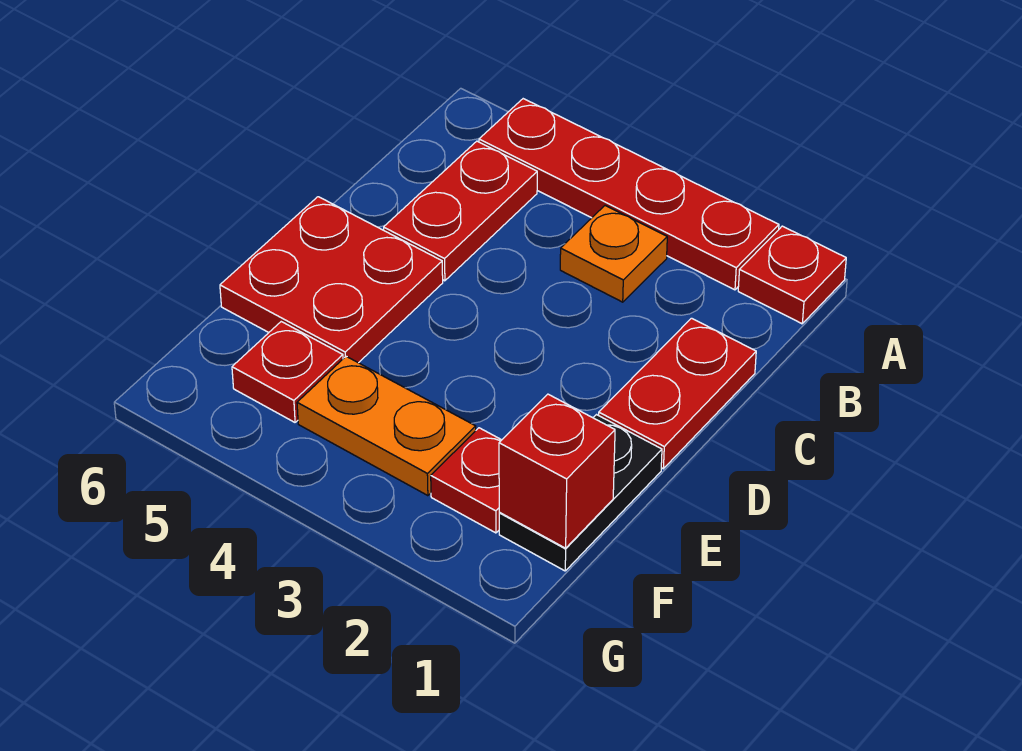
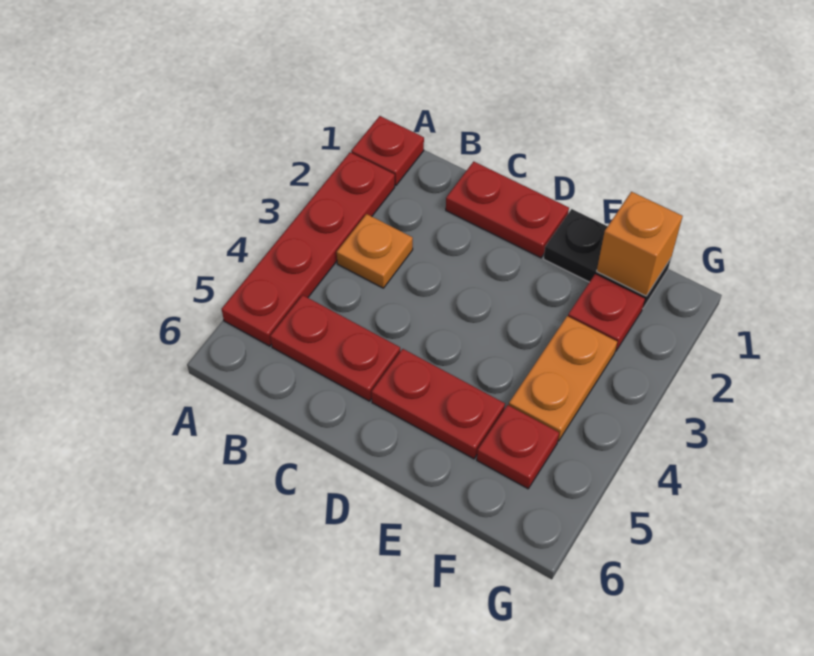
red plate D5:E6 level 1 -> red plate D5:E5 level 1
red brick F1 level 2 -> orange brick F1 level 2

